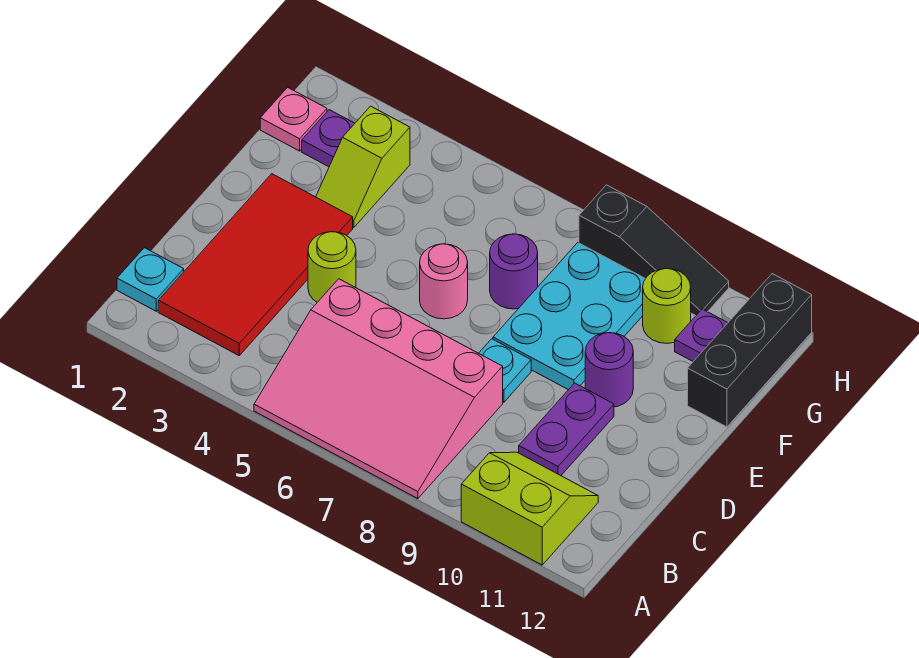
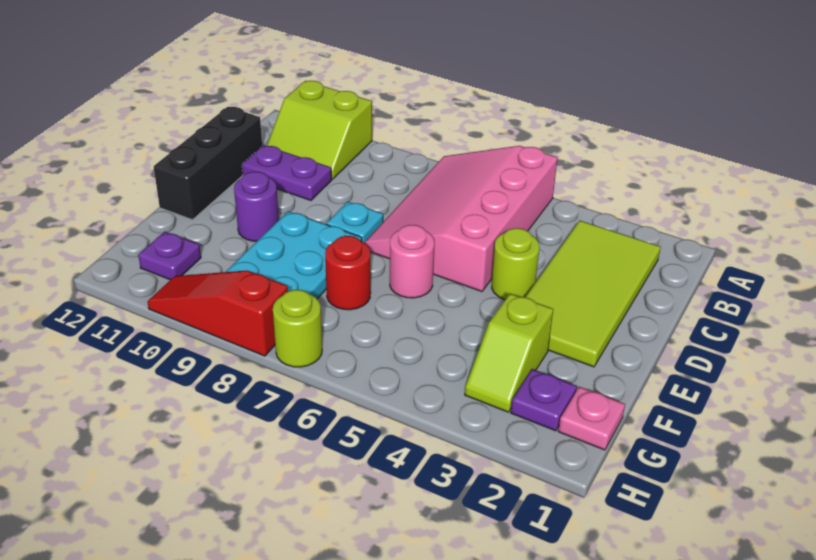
pink slope A5:C8 level 1 top C -> pink slope A5:D7 level 1 top 5
cyan plate B1 level 1 -> none
red tile B2:E3 level 1 -> lime tile B2:E3 level 1
purple plate C10:D10 level 1 -> purple plate C10:C11 level 1
lime slope F3:G3 level 1 top G -> lime slope F3:G3 level 1 top F
purple round brick F7 level 1 -> red round brick F7 level 1
black brick F12:H12 level 1 -> black brick C12:E12 level 1
lime round brick G10 level 1 -> lime round brick H7 level 1
black slope H8:H10 level 1 top 8 -> red slope H8:H10 level 1 top 8

